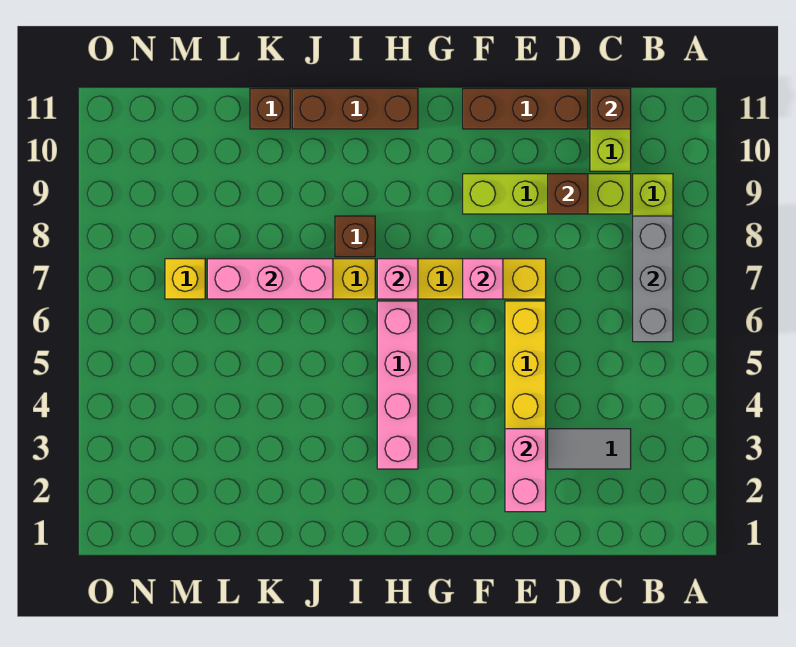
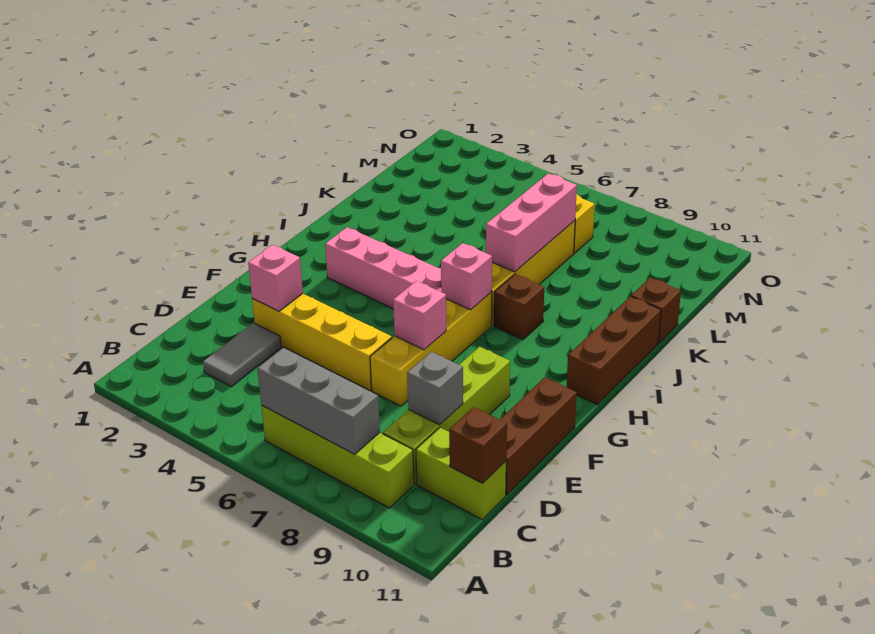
brown brick D9 level 2 -> grey brick D9 level 2
pink brick E2:E3 level 2 -> pink brick E3 level 2

